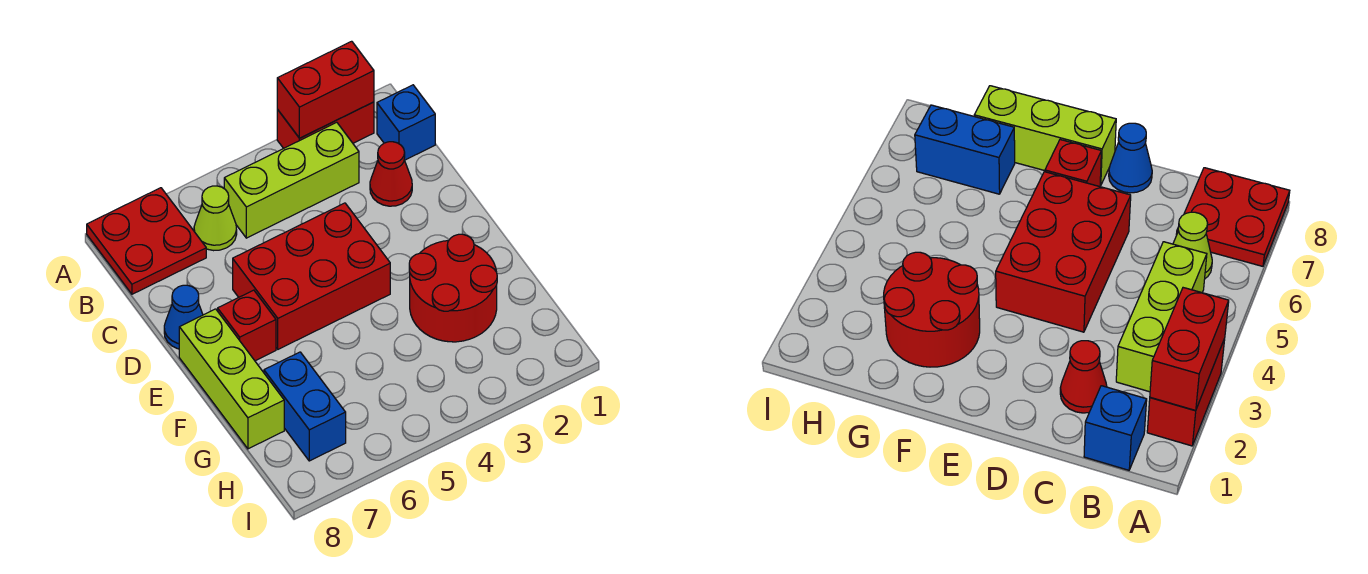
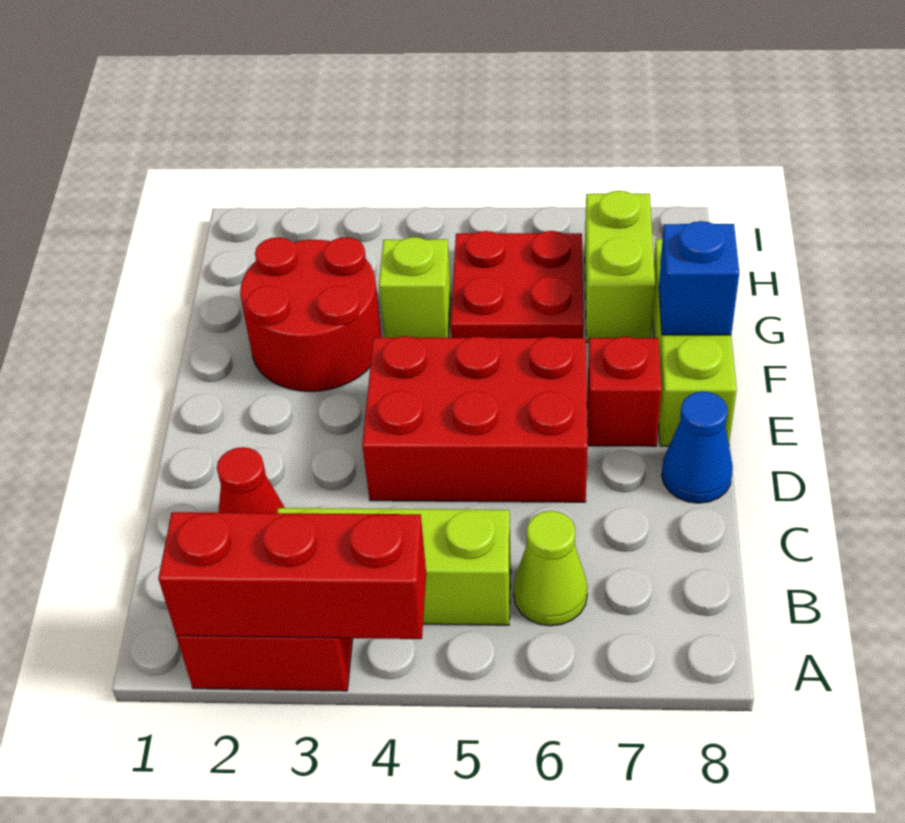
red brick A2:A3 level 2 -> red brick A2:A4 level 2
red plate A7:B8 level 1 -> red plate G5:H6 level 1
blue brick B1 level 1 -> blue brick F8 level 2
none -> lime brick G4 level 1
blue brick G7:H7 level 1 -> lime brick G7:H7 level 1

